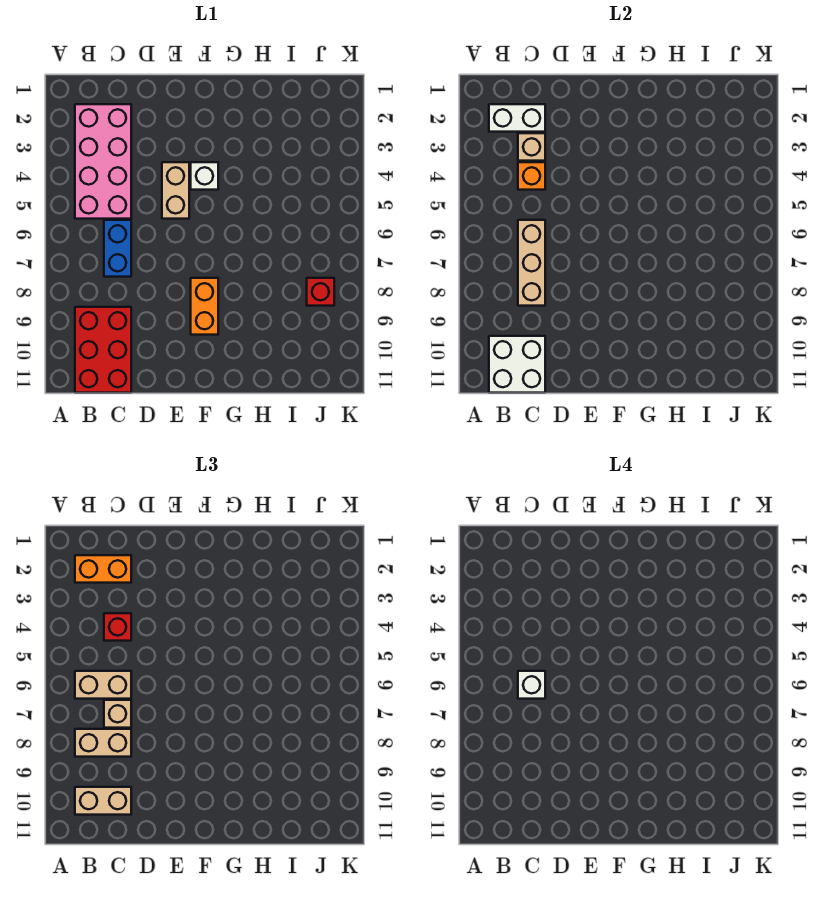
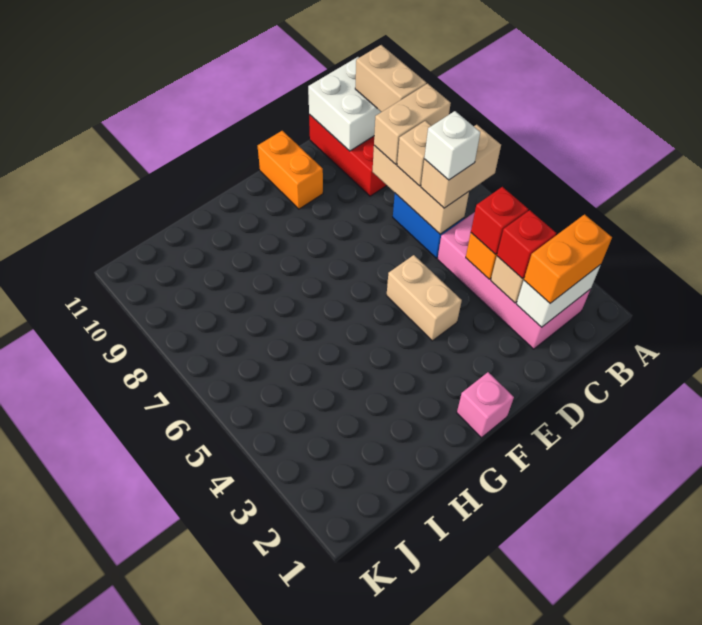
tan brick B10:C10 level 3 -> tan brick B9:B10 level 3
none -> pink brick F1 level 1
white brick F4 level 1 -> none
orange brick F8:F9 level 1 -> orange brick E10:E11 level 1
red brick J8 level 1 -> red brick C3 level 3

